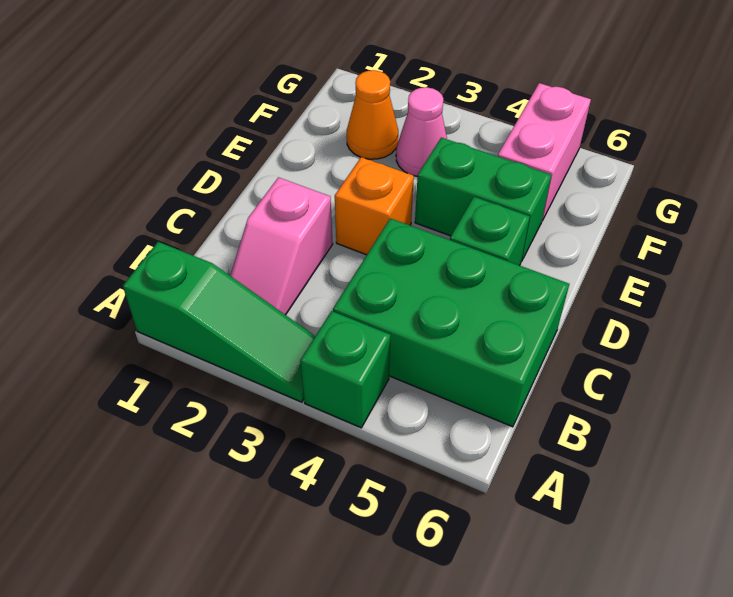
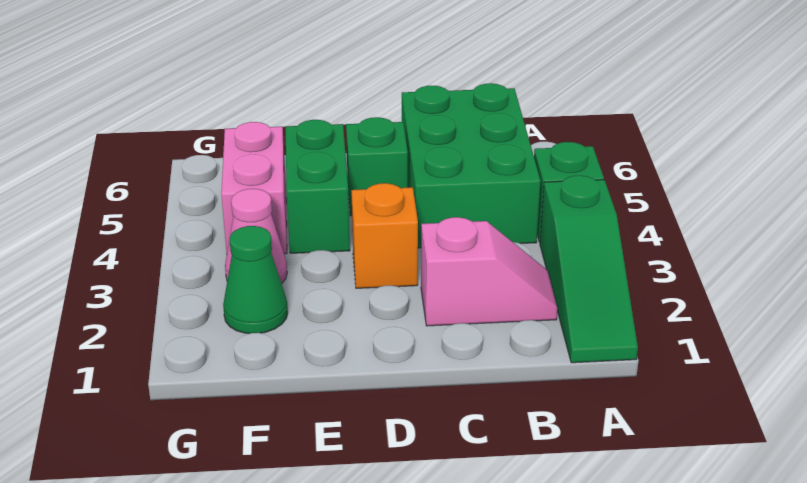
green slope A1:A3 level 1 top 1 -> green slope A1:A3 level 1 top 3
orange cone F2 level 1 -> green cone F2 level 1
pink brick F5:G5 level 1 -> pink brick F4:F5 level 1

